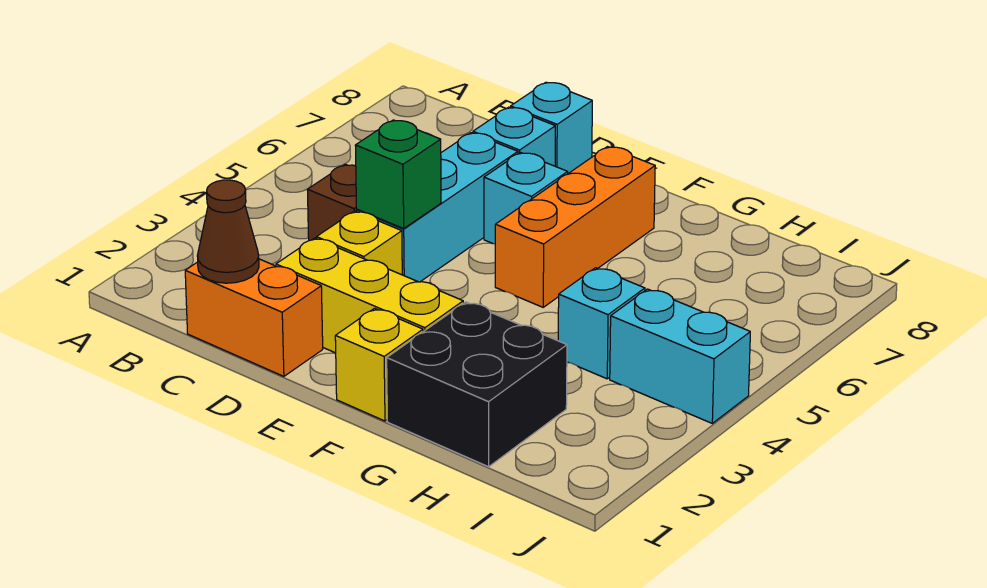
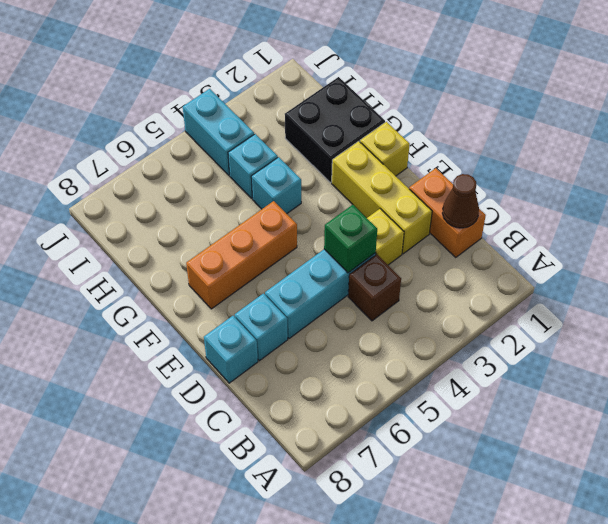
cyan brick E6 level 1 -> cyan brick G4 level 1

